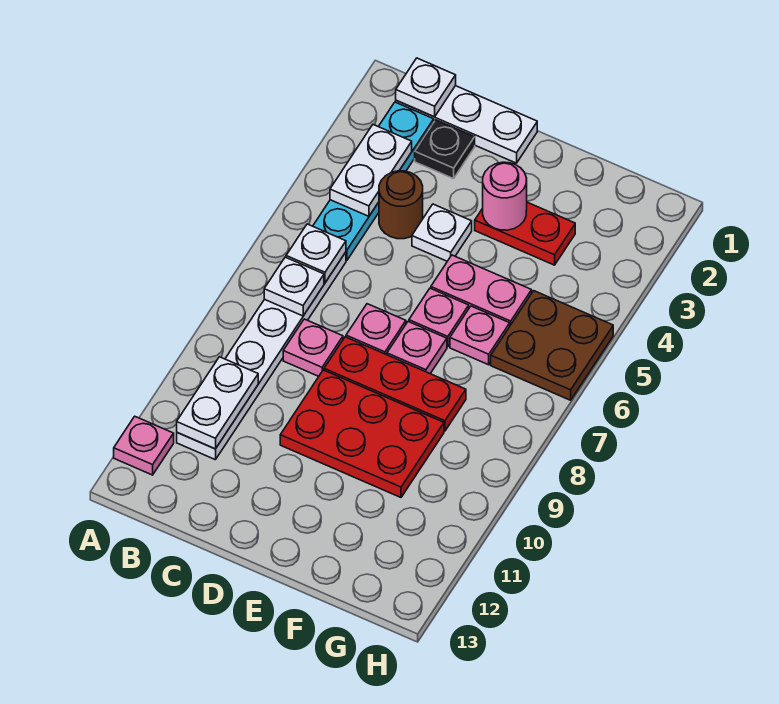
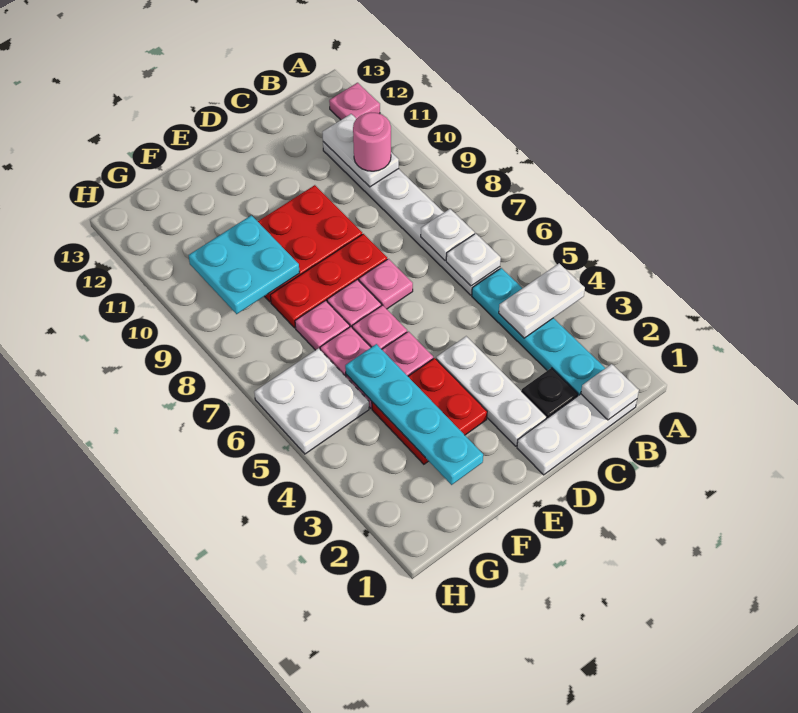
white plate B3:B4 level 2 -> white plate A4:B4 level 2
brown round brick C4 level 1 -> none
pink plate C8 level 1 -> pink plate F7 level 1
white plate D4 level 1 -> white plate D2:D4 level 1
red plate E3:F3 level 1 -> red plate E3:F4 level 1
pink round brick E3 level 2 -> pink round brick B10 level 3
none -> cyan plate F2:F5 level 2
none -> cyan plate F9:G10 level 2
brown plate G5:H6 level 1 -> white plate G5:H6 level 1

